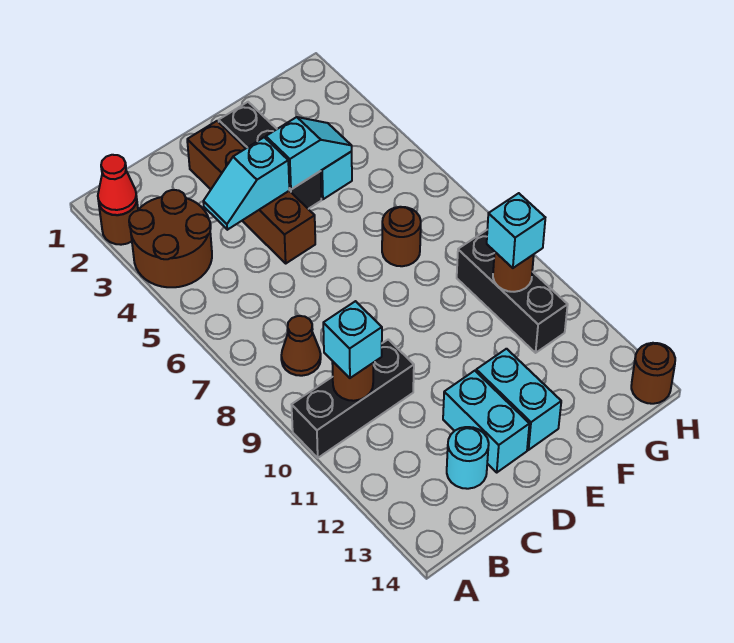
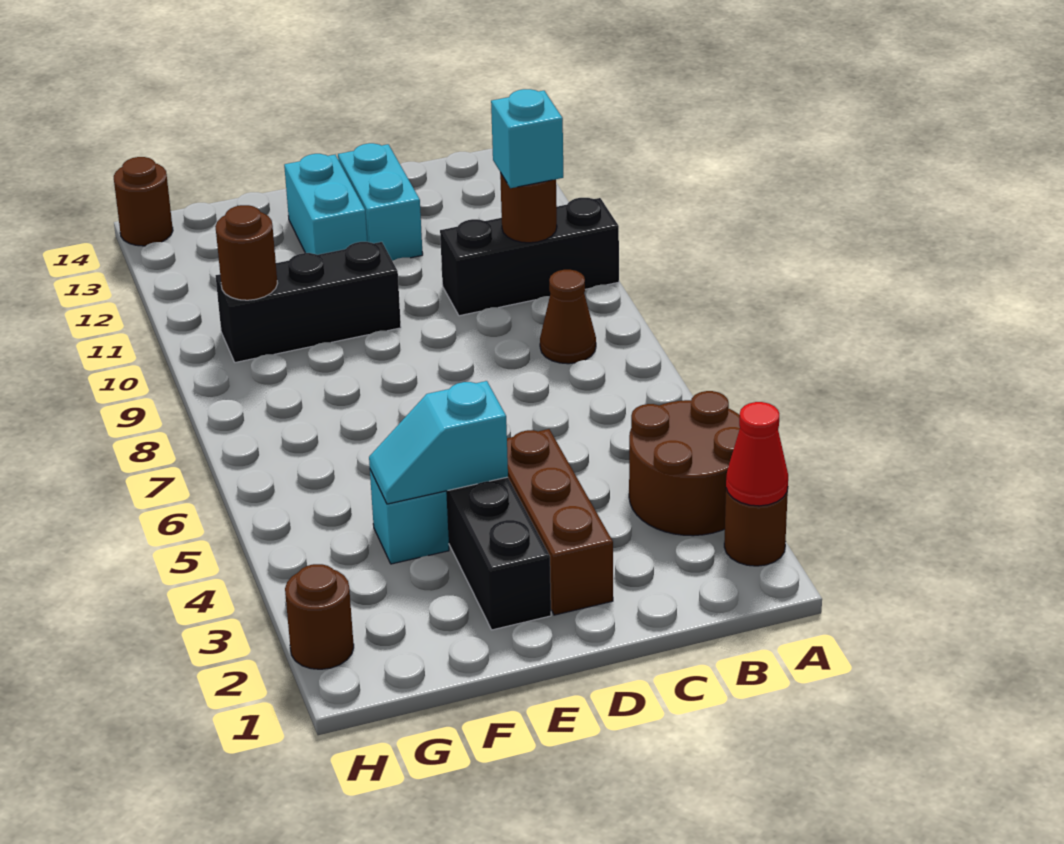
cyan slope C4:D4 level 2 top D -> none
cyan round brick C13 level 1 -> none
brown brick D2:D5 level 1 -> brown brick D2:D4 level 1
brown round brick F7 level 1 -> brown round brick H2 level 1
black brick G9:G11 level 1 -> black brick E10:G10 level 1
cyan brick G10 level 3 -> none

